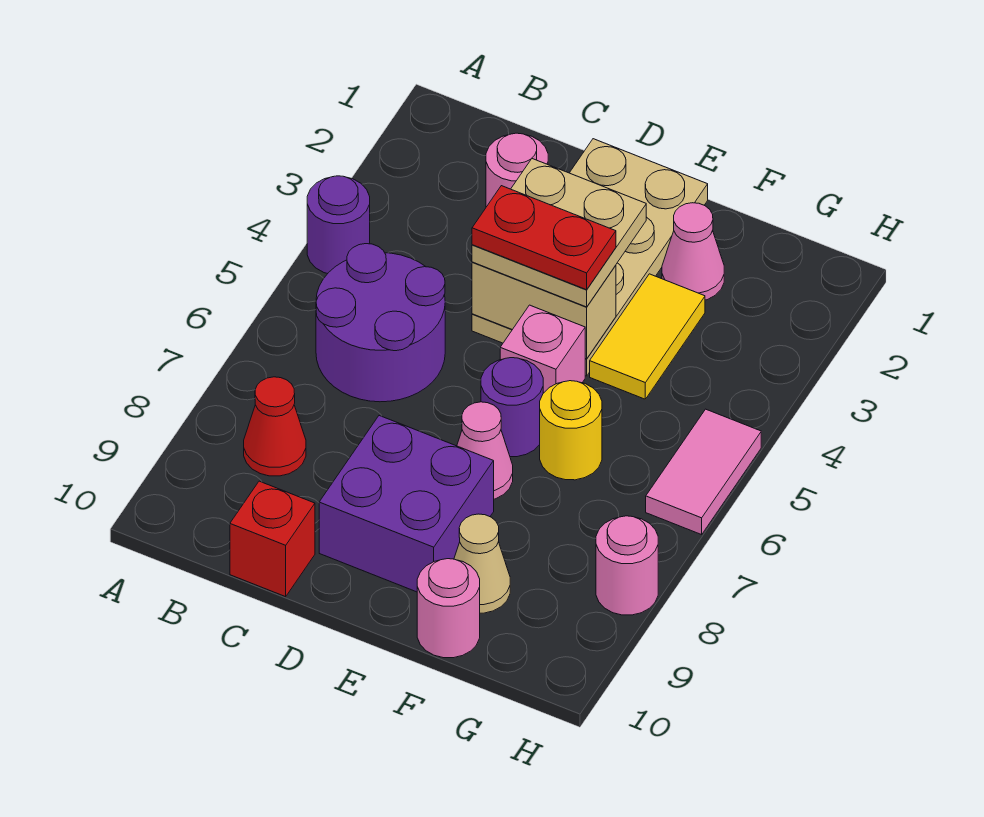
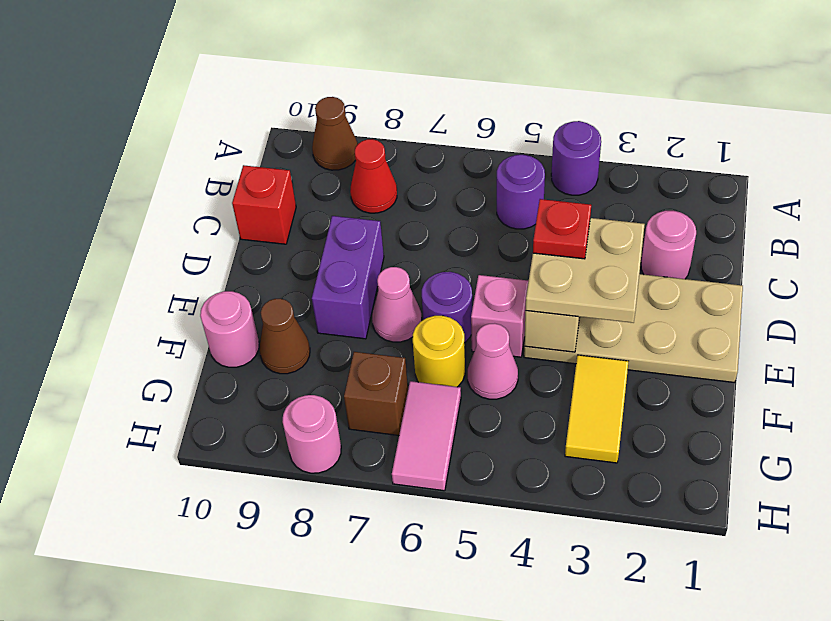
none -> brown cone A9 level 1
purple round brick B5:C6 level 1 -> purple round brick B5 level 1
red plate D4:E4 level 4 -> red plate D4 level 4
purple brick D8:E9 level 1 -> purple brick D8:E8 level 1
pink cone F2 level 1 -> pink cone F5 level 1
yellow tile F3:F4 level 1 -> yellow tile F3:G3 level 1
tan cone F9 level 1 -> brown cone F9 level 1
none -> brown brick G7 level 1
pink tile H5:H6 level 1 -> pink tile G6:H6 level 1

